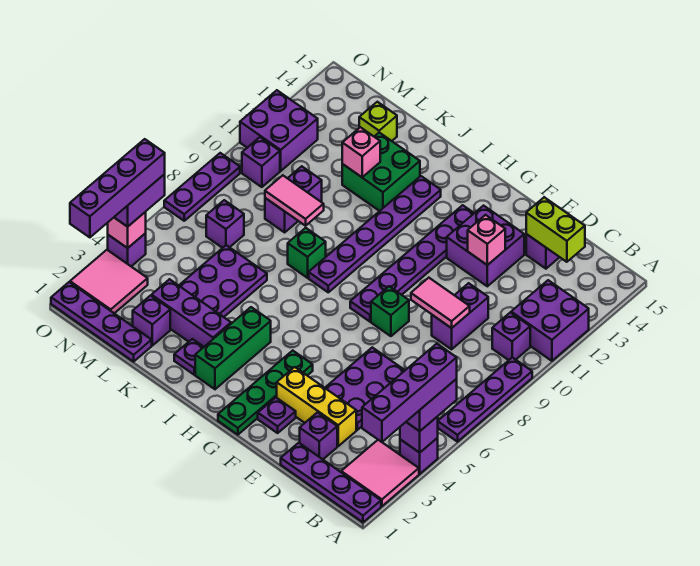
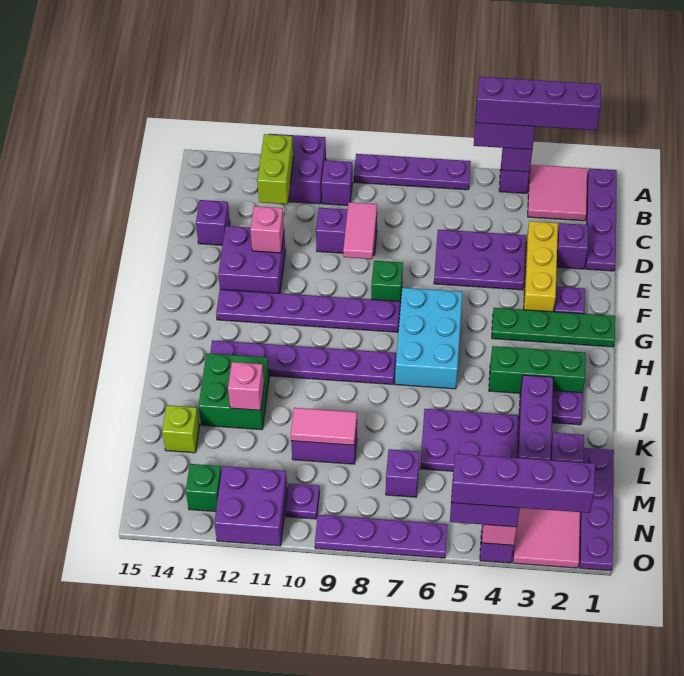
lime brick C14:D14 level 2 -> lime brick B12:C12 level 2
none -> cyan brick G6:I7 level 1
green brick J8 level 1 -> green brick N13 level 1
pink tile K9:L9 level 2 -> pink tile L9:L10 level 2
purple brick N10 level 1 -> purple plate N10 level 1
purple plate O7:O9 level 1 -> purple plate O6:O9 level 1

